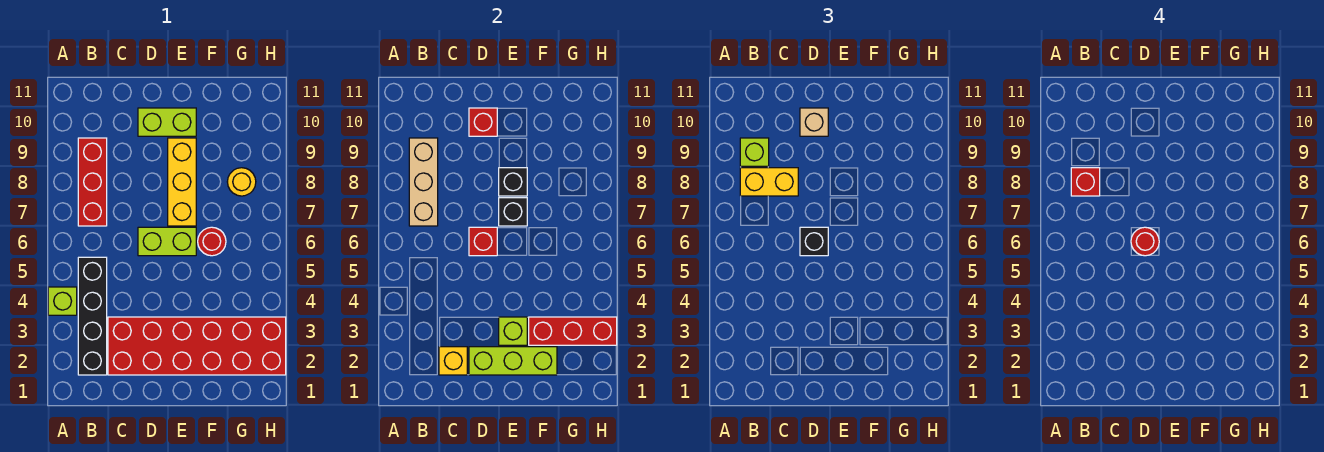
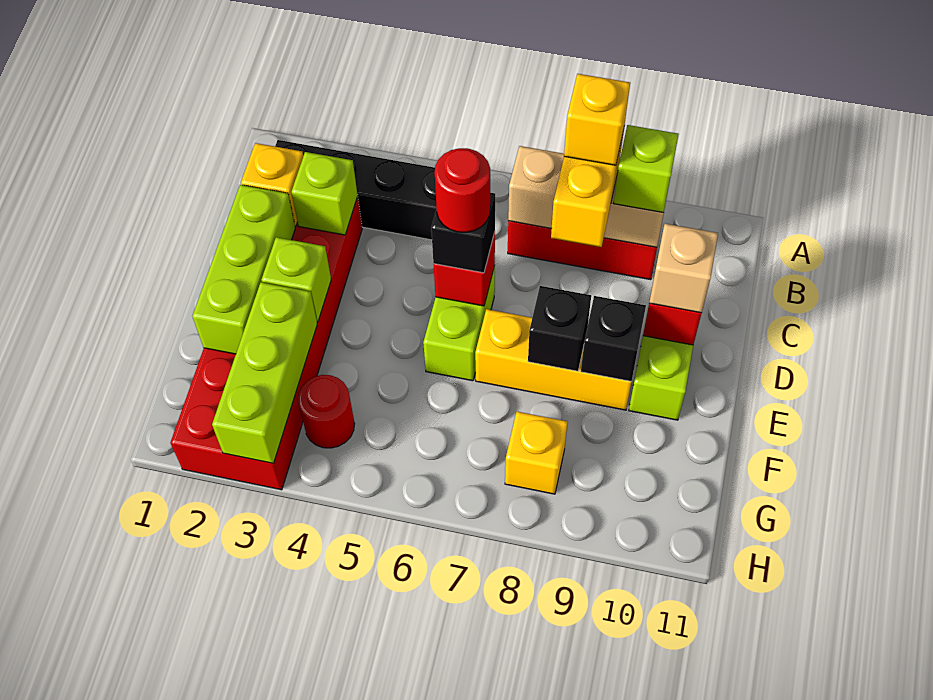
lime brick A4 level 1 -> lime brick C3 level 2
red brick B8 level 4 -> yellow brick B8 level 4
black brick E7 level 2 -> black brick E9 level 2
red brick F3:H3 level 2 -> lime brick F3:H3 level 2
red round brick F6 level 1 -> red round brick G4 level 1
yellow round brick G8 level 1 -> yellow brick G8 level 1

